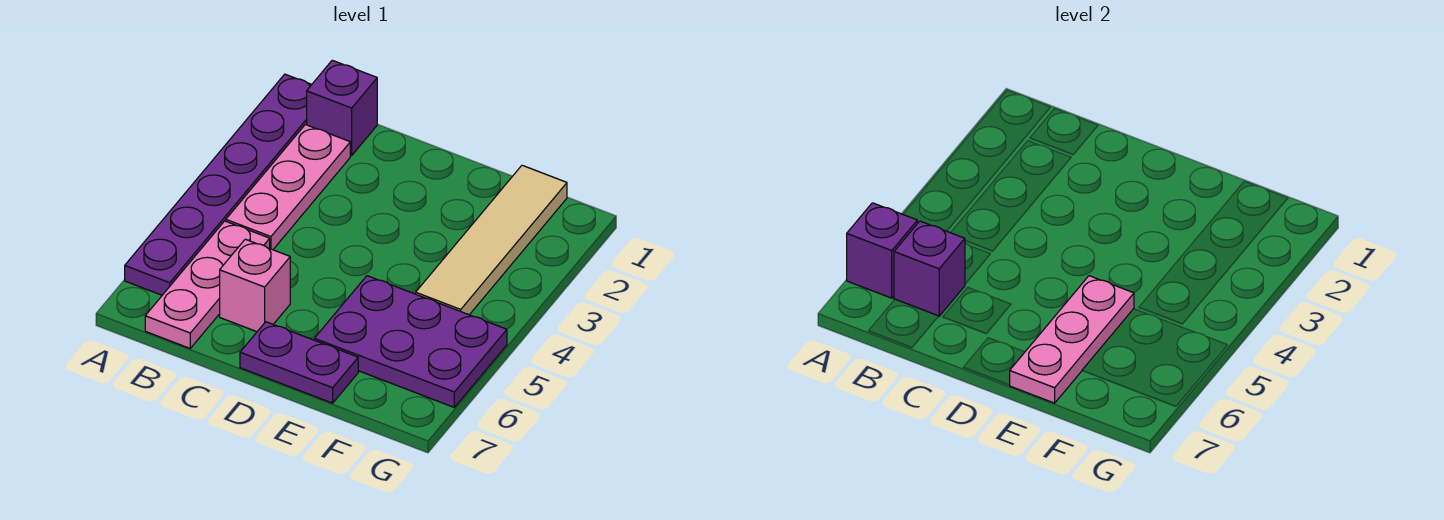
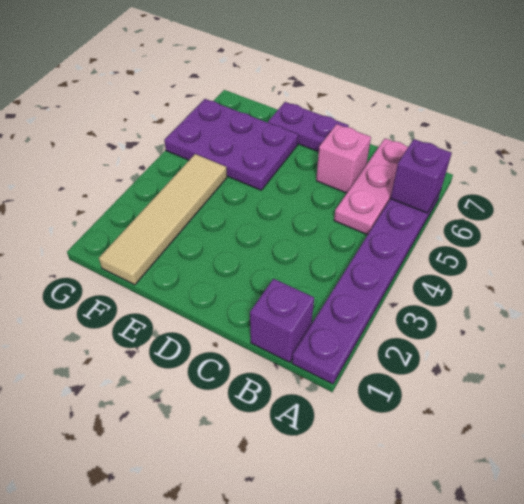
pink plate B2:B4 level 1 -> none
purple brick B6 level 2 -> none
pink plate E5:E7 level 2 -> none

